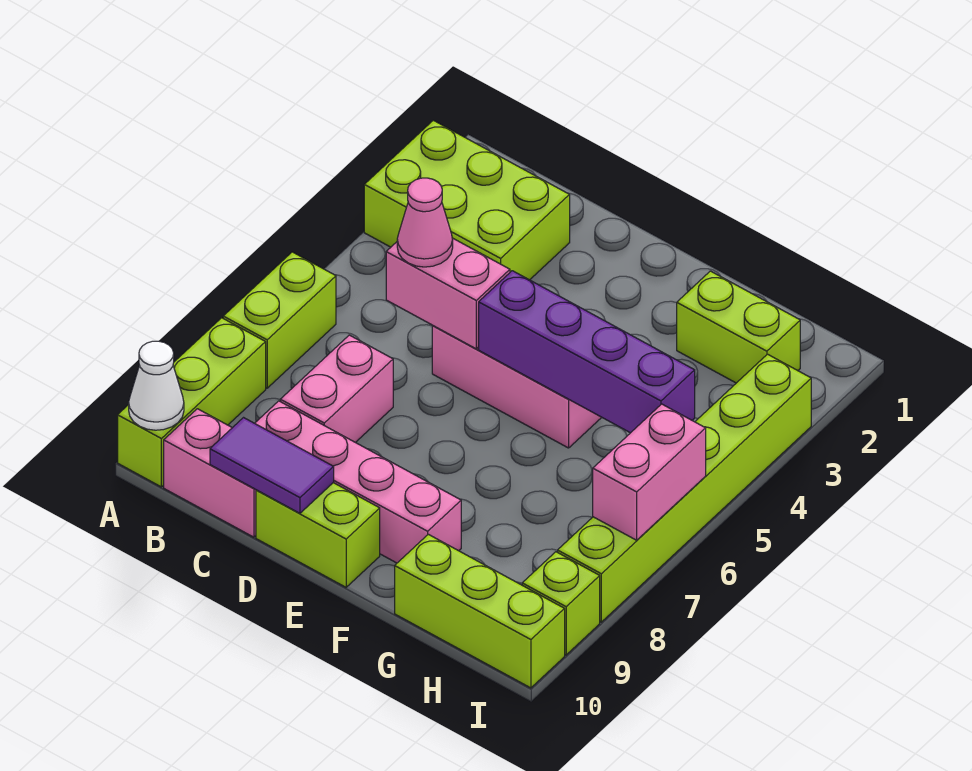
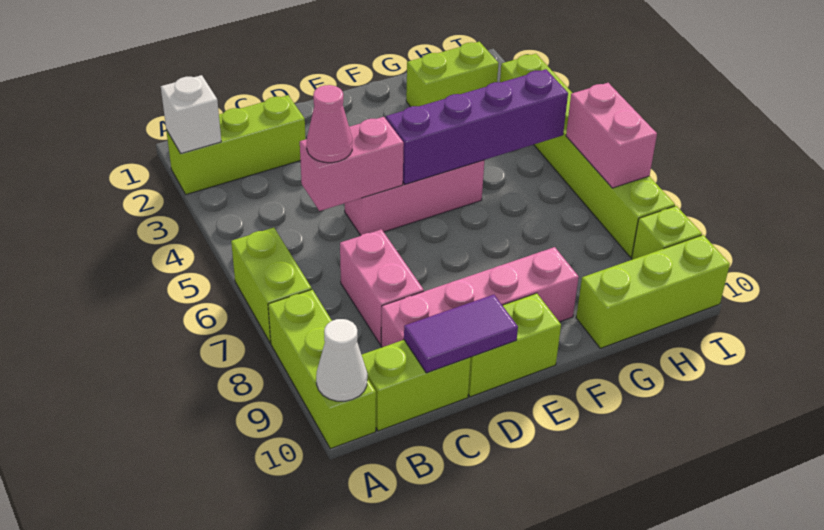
lime brick A2:C3 level 1 -> lime brick A2:C2 level 1
none -> white brick A2 level 2
pink brick B10:C10 level 1 -> lime brick B10:C10 level 1

